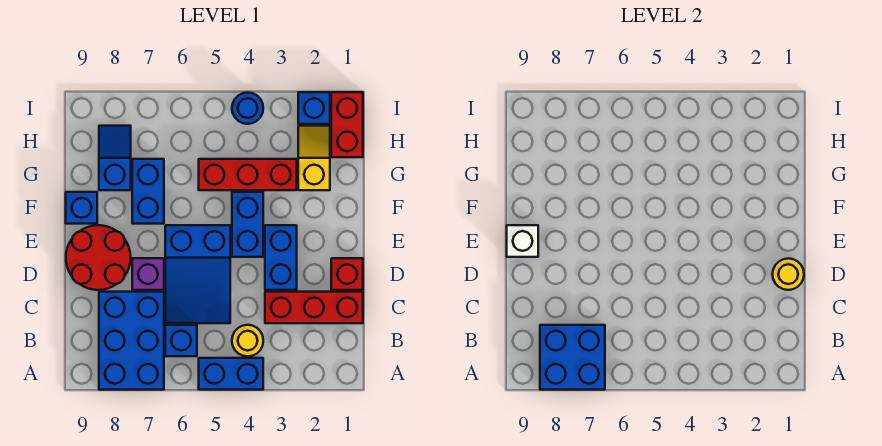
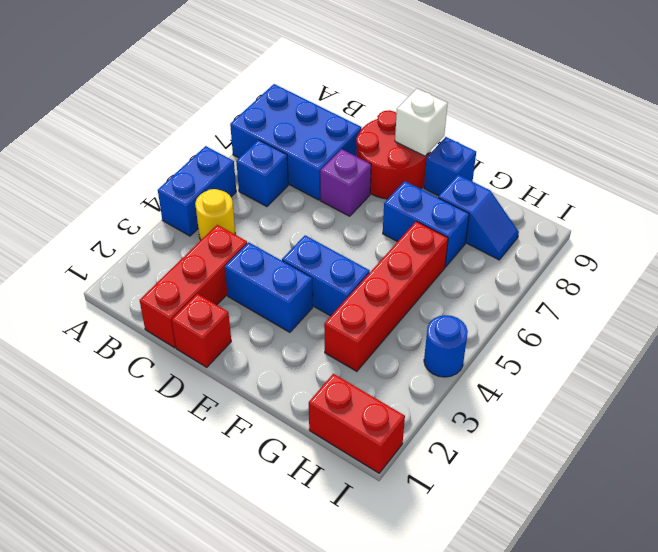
blue brick A7:B8 level 2 -> none
blue slope C5:E6 level 1 top E -> none
yellow round brick D1 level 2 -> none
yellow slope G2:H2 level 1 top G -> none
red brick G3:G5 level 1 -> red brick G3:G6 level 1
blue brick I2 level 1 -> none

